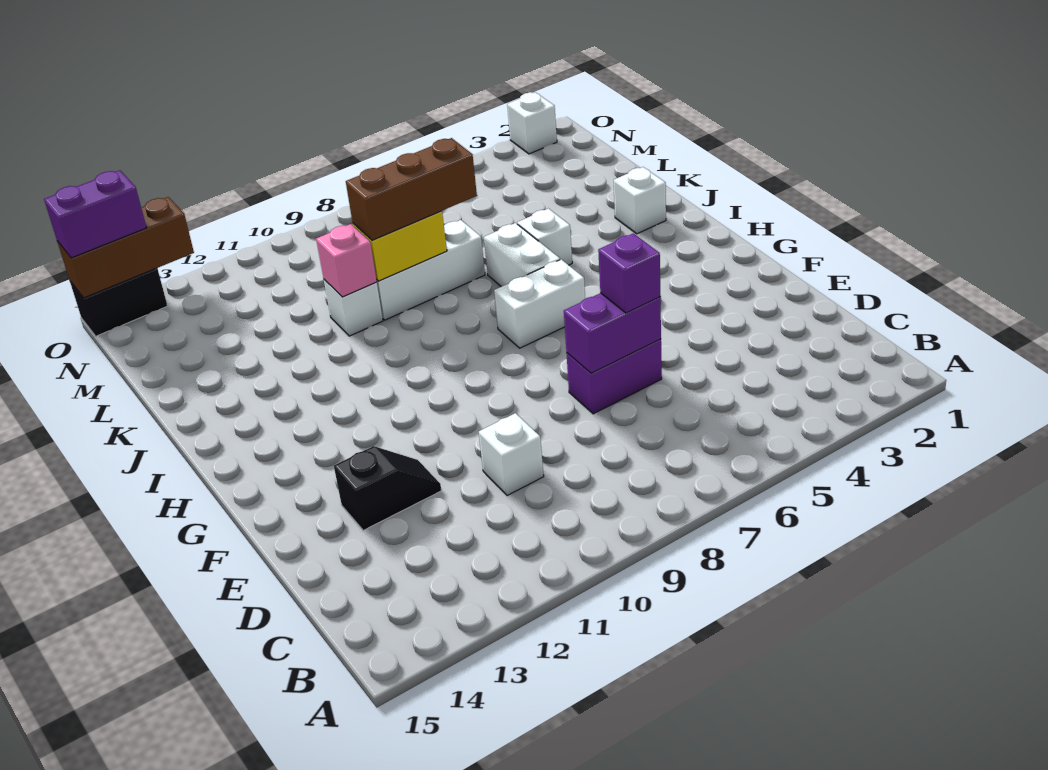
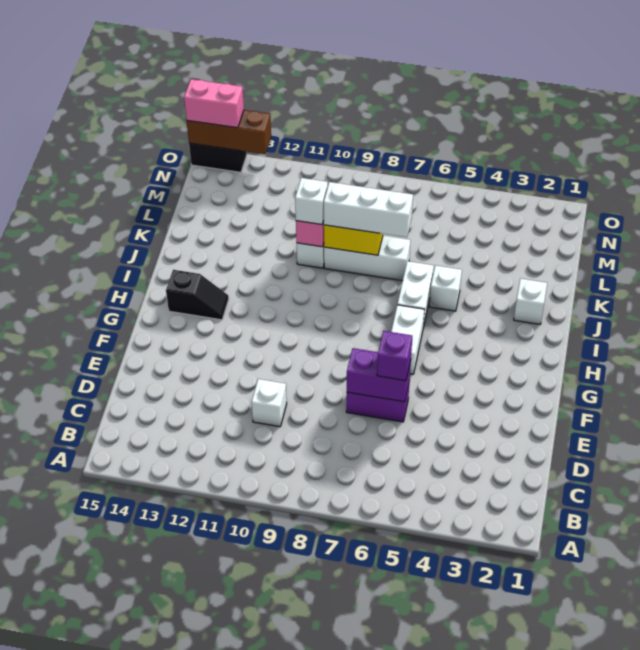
black slope E12:E13 level 1 top 13 -> black slope H13:H14 level 1 top 14
white brick H6:H7 level 1 -> white brick G6:H6 level 1
brown brick K7:K9 level 3 -> white brick K7:K9 level 3
white brick O2 level 1 -> white brick K10 level 3
purple brick O14:O15 level 3 -> pink brick O14:O15 level 3

